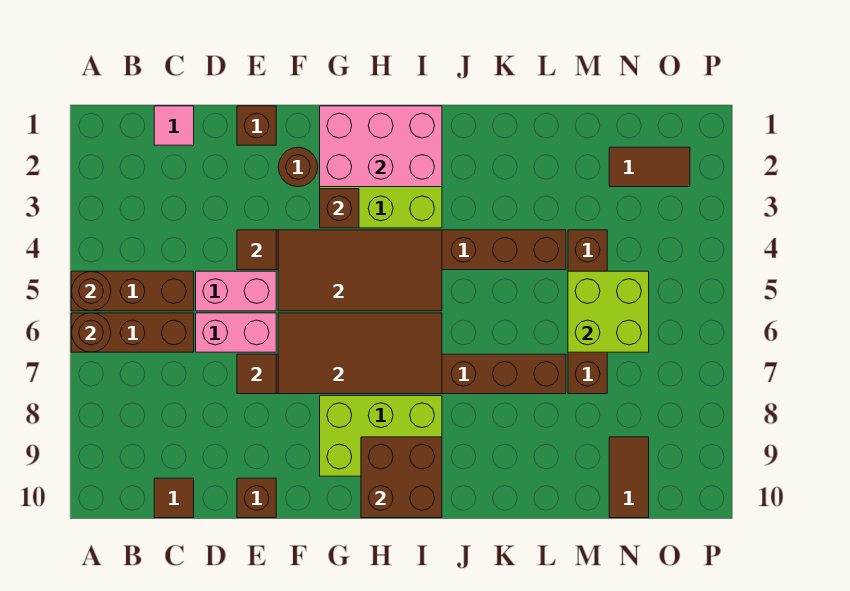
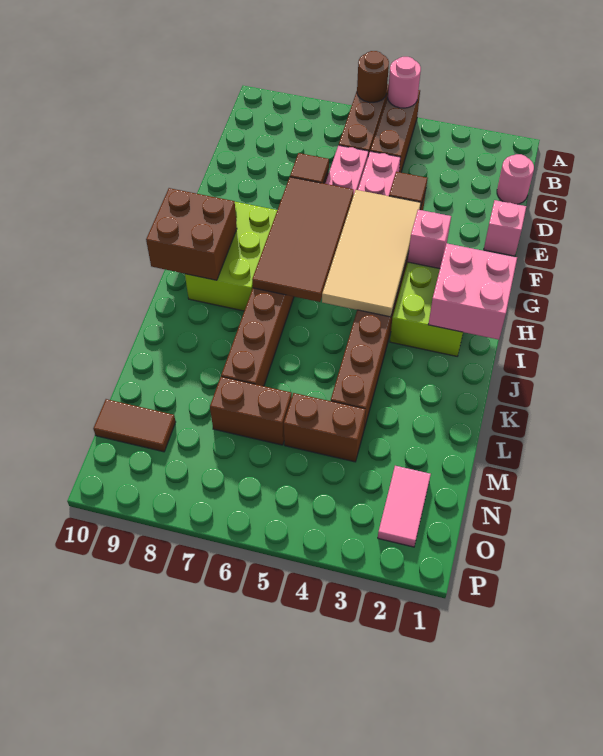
brown round brick A5 level 2 -> pink round brick A5 level 2
pink tile C1 level 1 -> pink round brick C1 level 1
brown tile C10 level 1 -> none
brown brick E1 level 1 -> pink brick E1 level 1
brown brick E10 level 1 -> none
brown round brick F2 level 1 -> none
brown tile F4:I5 level 2 -> tan tile F4:I5 level 2
pink brick G1:I2 level 2 -> pink brick H1:I2 level 2
brown brick G3 level 2 -> pink brick G3 level 2
lime brick M5:N6 level 2 -> none
brown tile N2:O2 level 1 -> pink tile N2:O2 level 1

